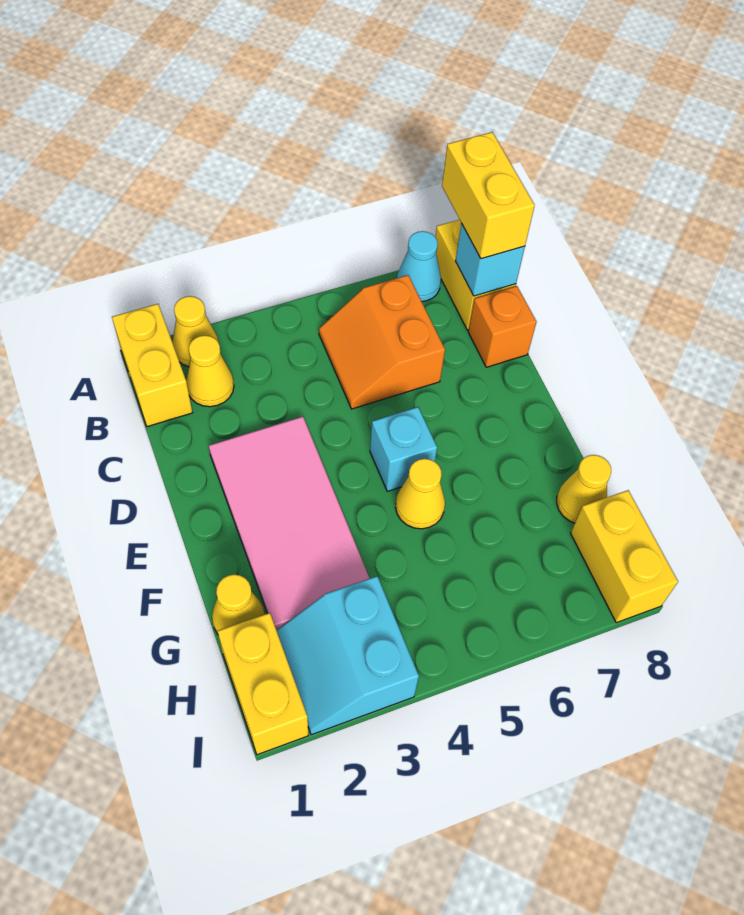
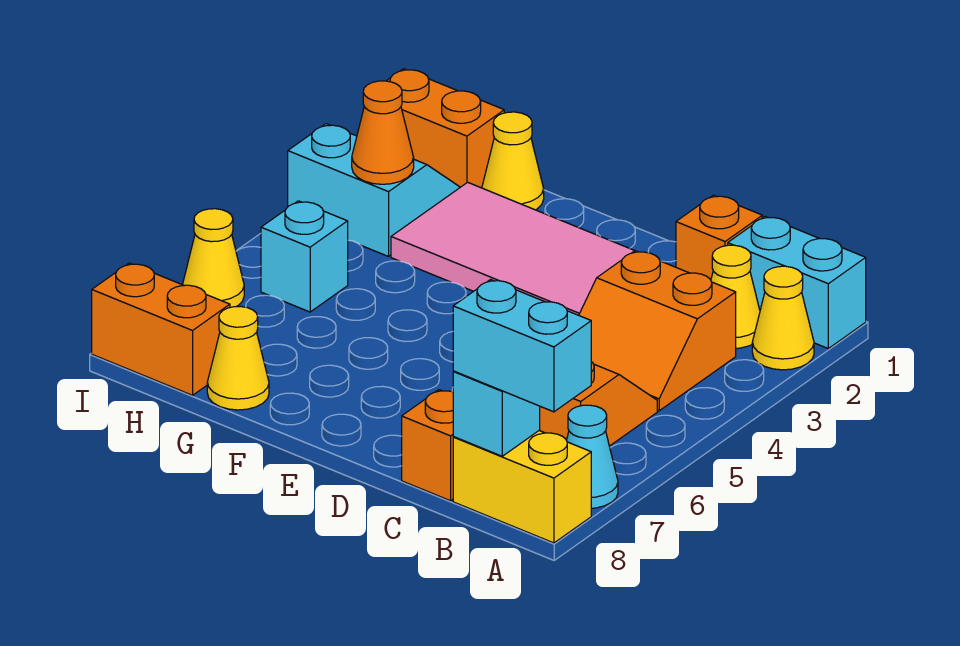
yellow brick A1:B1 level 1 -> cyan brick A1:B1 level 1
yellow brick A8:B8 level 3 -> cyan brick A8:B8 level 3
none -> orange slope B3:C4 level 1 top 3
none -> orange brick C1 level 1
cyan brick E5 level 1 -> cyan brick H5 level 1
yellow cone F5 level 1 -> yellow cone I6 level 1
yellow brick H1:I1 level 1 -> orange brick H1:I1 level 1
none -> orange cone H3 level 2
yellow brick H8:I8 level 1 -> orange brick H8:I8 level 1

